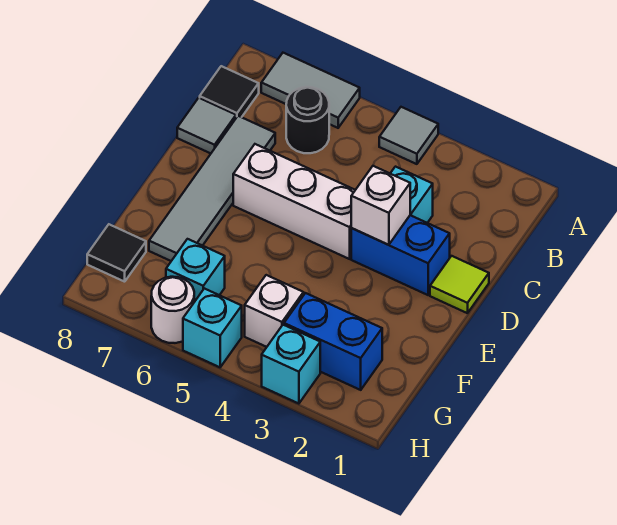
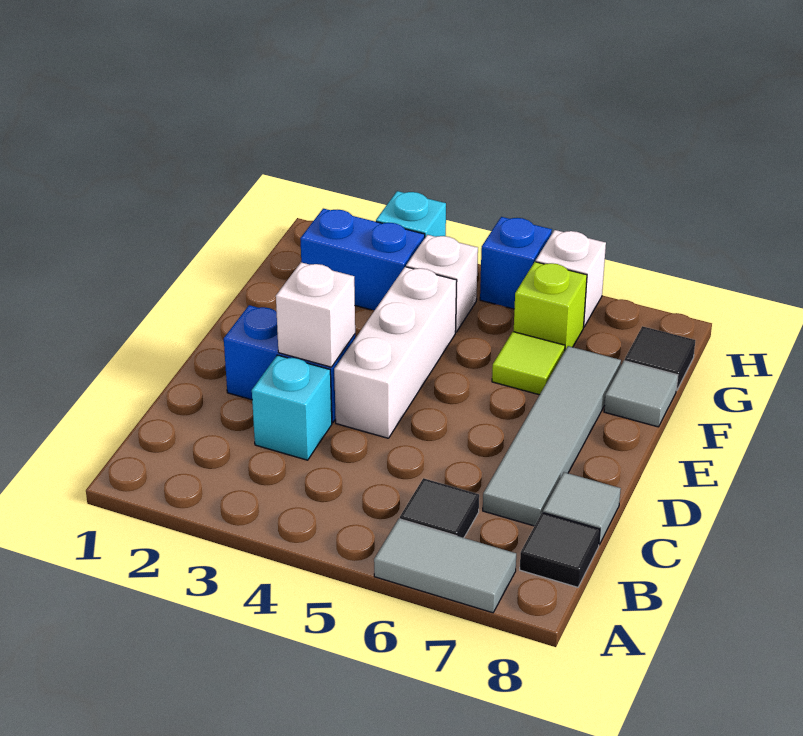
grey tile A4 level 1 -> grey tile F8 level 1
black round brick B6 level 1 -> black tile B6 level 1
lime tile D1 level 1 -> lime tile F6 level 1
white brick D4:D6 level 1 -> white brick D4:F4 level 1
cyan brick G6 level 1 -> lime brick G6 level 1
cyan brick H5 level 1 -> blue brick H5 level 1
white round brick H6 level 1 -> white brick H6 level 1

